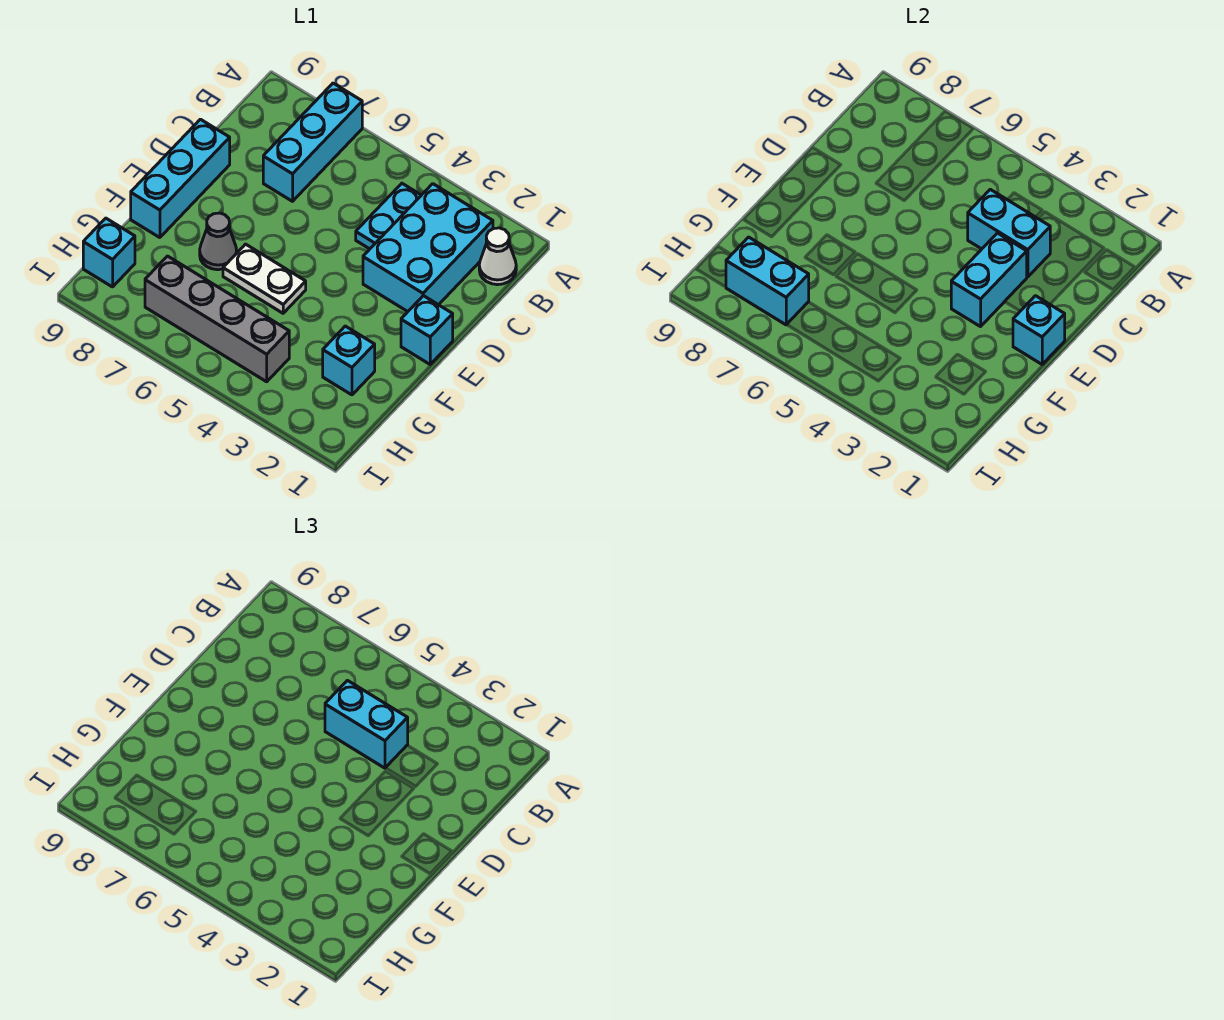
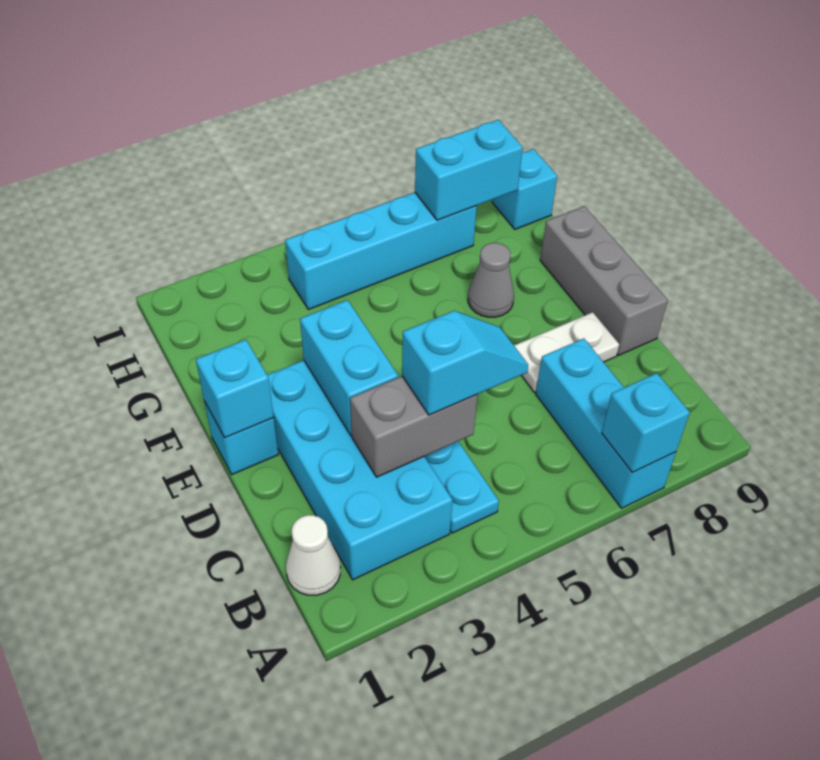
cyan brick B2:D3 level 1 -> cyan brick B2:E3 level 1
cyan brick C3:C4 level 2 -> grey brick C3:C4 level 2
cyan brick C4:C5 level 3 -> cyan slope C4:C5 level 3 top 4
cyan brick D9:F9 level 1 -> grey brick D9:F9 level 1
white plate F5:F6 level 1 -> white plate D7:D8 level 1
cyan brick G2 level 1 -> cyan brick A7 level 2
grey brick H4:H7 level 1 -> cyan brick H4:H7 level 1

